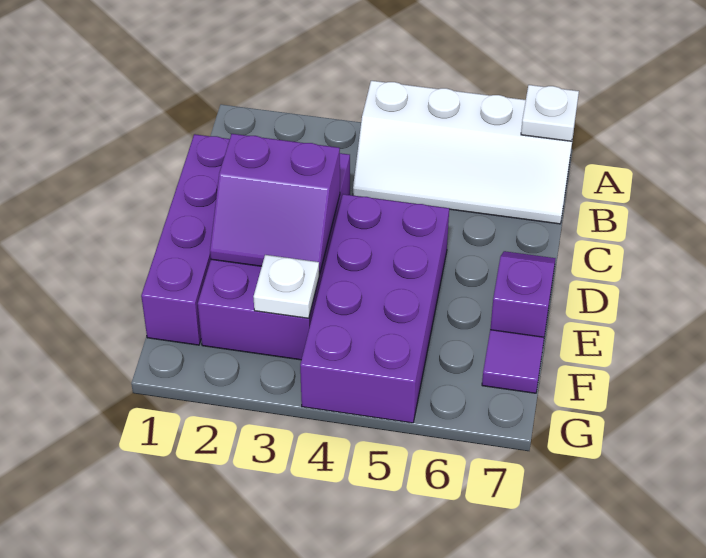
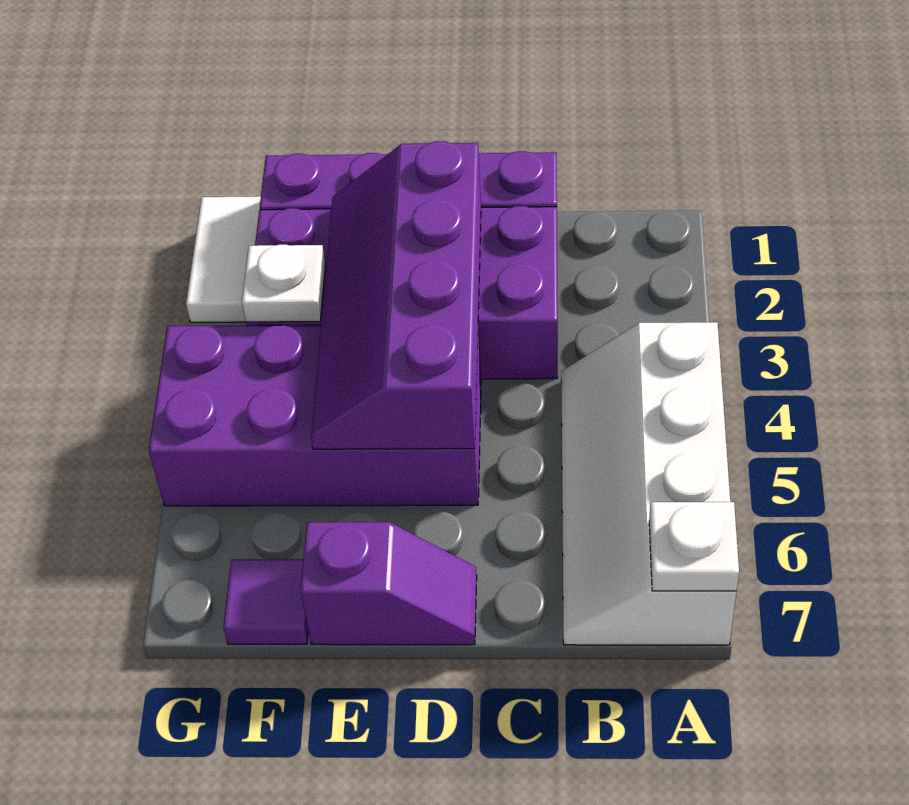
purple slope D2:E3 level 2 top D -> purple slope D2:E5 level 2 top D
none -> white tile G1:G2 level 1

